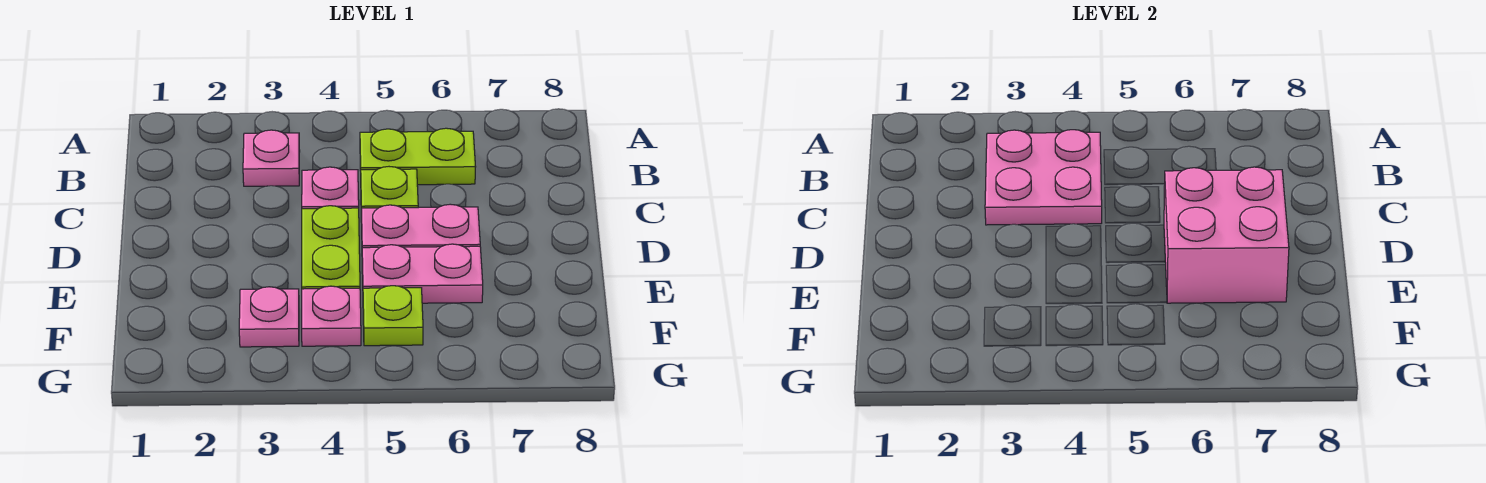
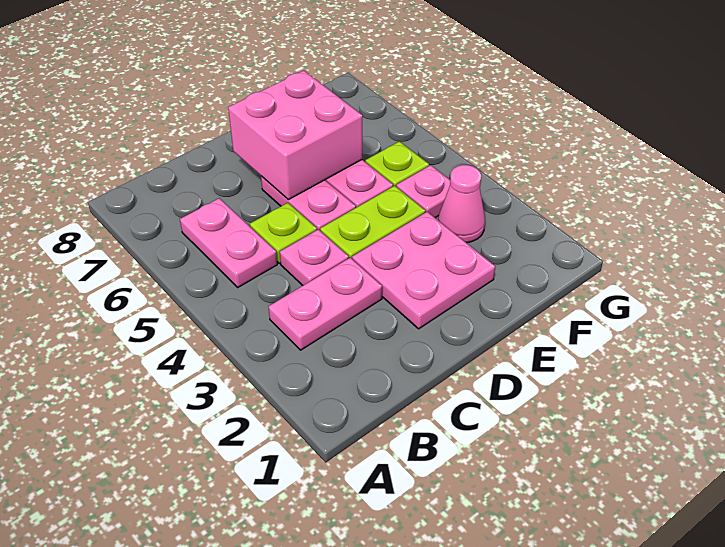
pink plate B3 level 1 -> pink plate B3:C3 level 1
pink plate B3:C4 level 2 -> pink plate D2:E3 level 1
lime plate B5:B6 level 1 -> pink plate B5:B6 level 1
pink plate F3 level 1 -> pink cone F3 level 1

